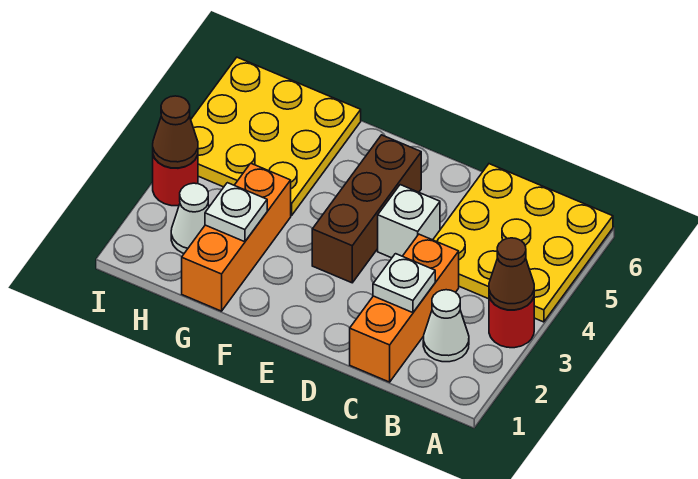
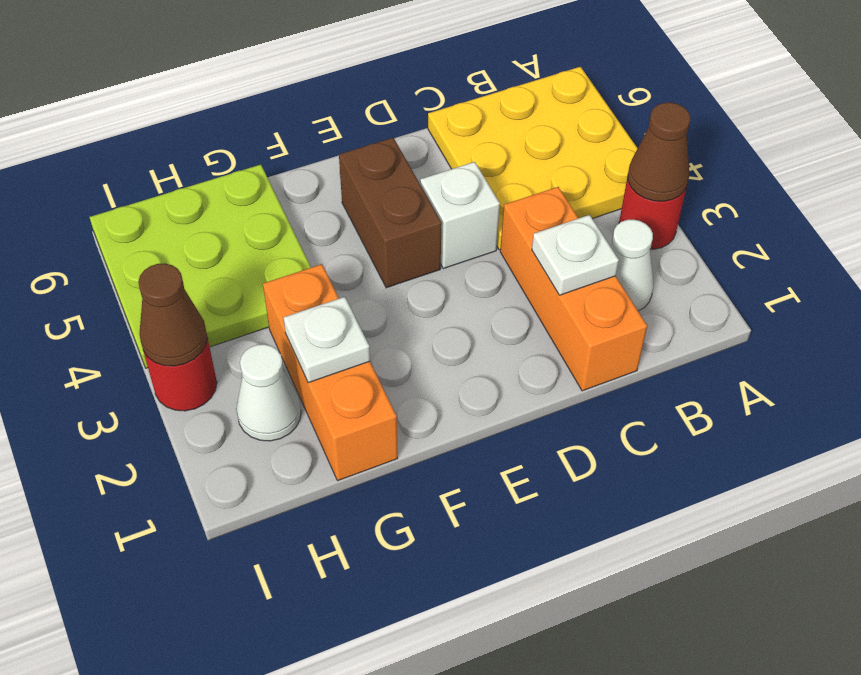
brown brick E3:E5 level 1 -> brown brick E4:E5 level 1
yellow plate G4:I6 level 1 -> lime plate G4:I6 level 1

